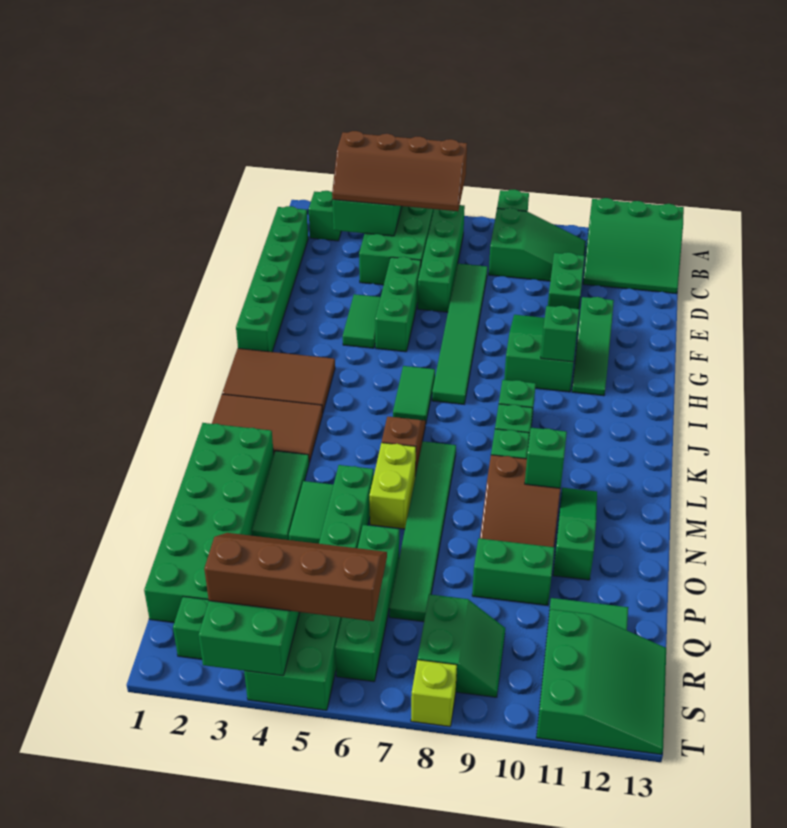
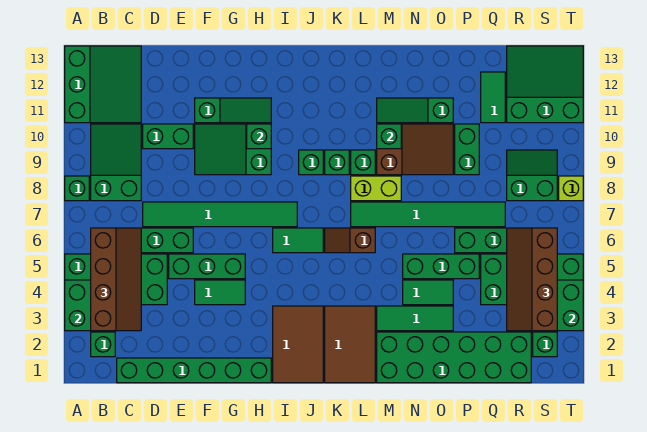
lime brick M6:N6 level 1 -> lime brick L8:M8 level 1

